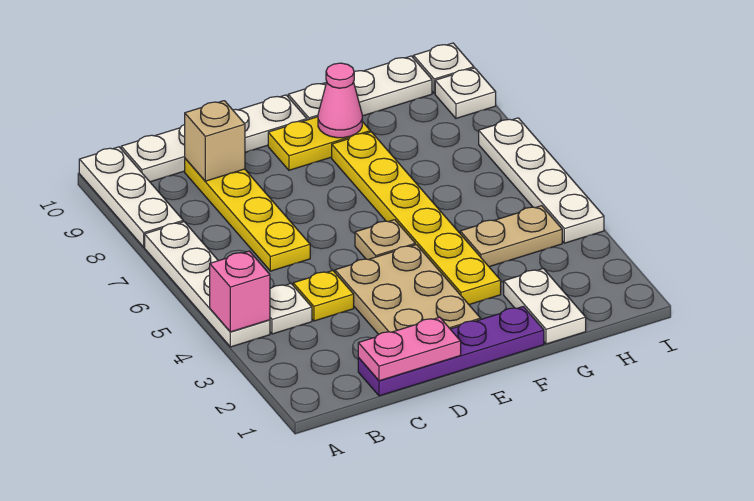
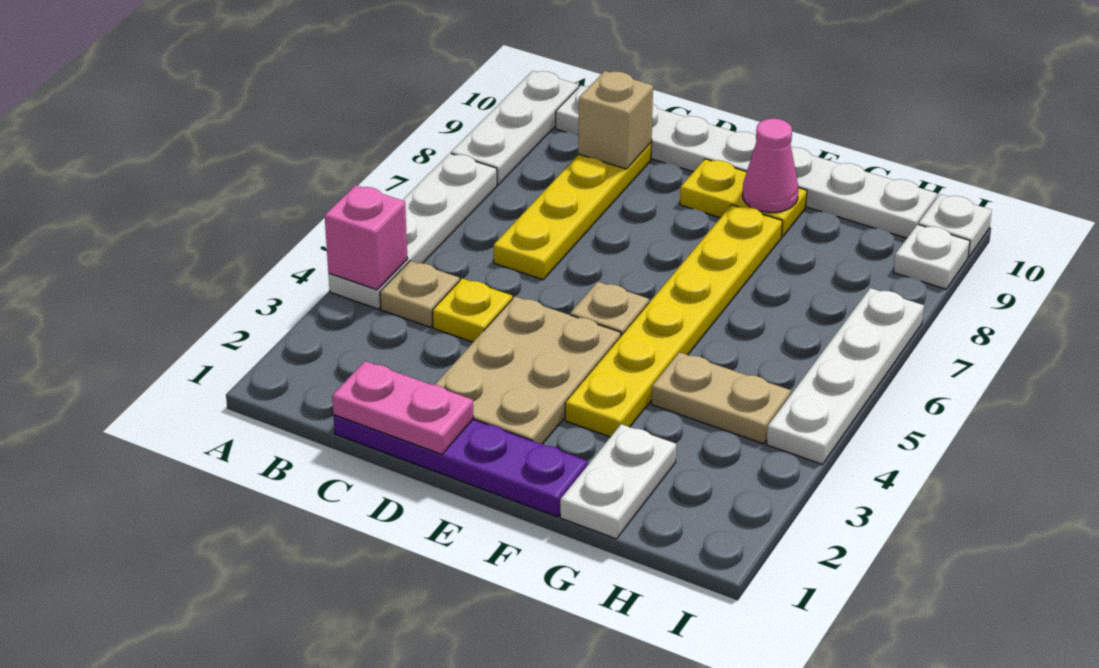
white plate B4 level 1 -> tan plate B4 level 1

